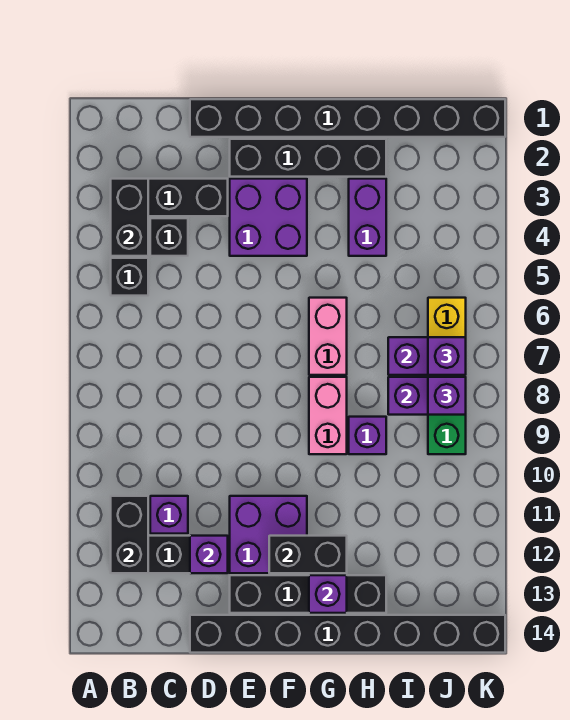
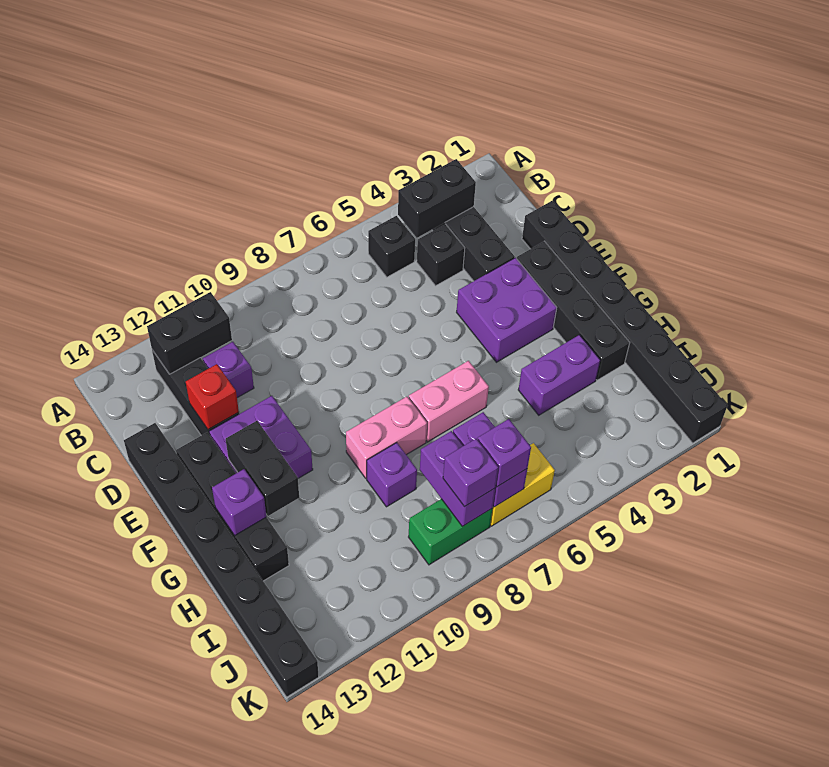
purple brick D12 level 2 -> red brick D12 level 2

